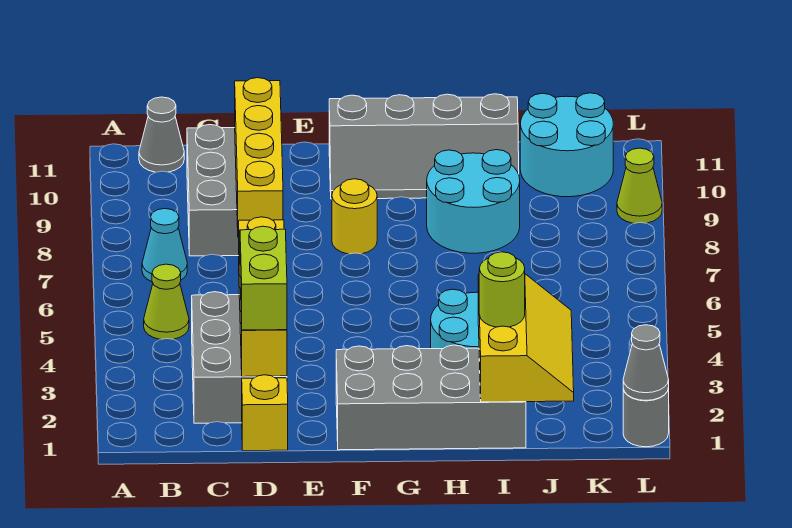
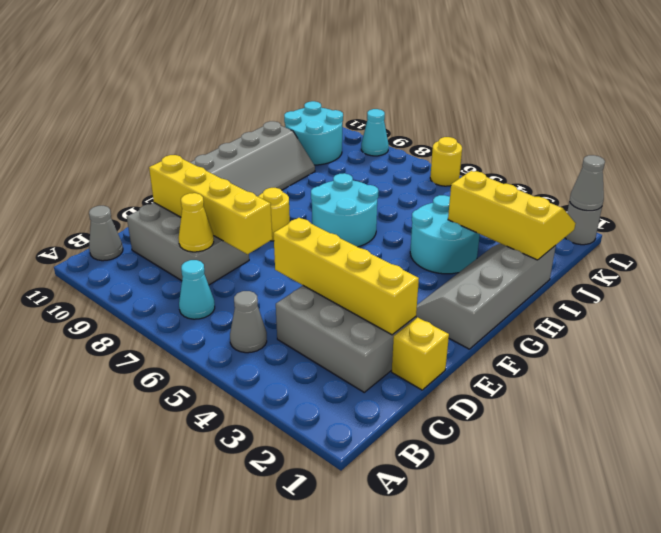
lime cone B5 level 1 -> grey cone B5 level 1
none -> yellow cone C8 level 2
lime brick D2:D3 level 3 -> none
grey brick F1:I2 level 1 -> grey slope F1:I2 level 1 top 1
cyan round brick H8:I9 level 1 -> cyan round brick G6:H7 level 1
lime round brick I2 level 3 -> none
none -> yellow round brick L6 level 1
lime cone L9 level 1 -> cyan cone L9 level 1

